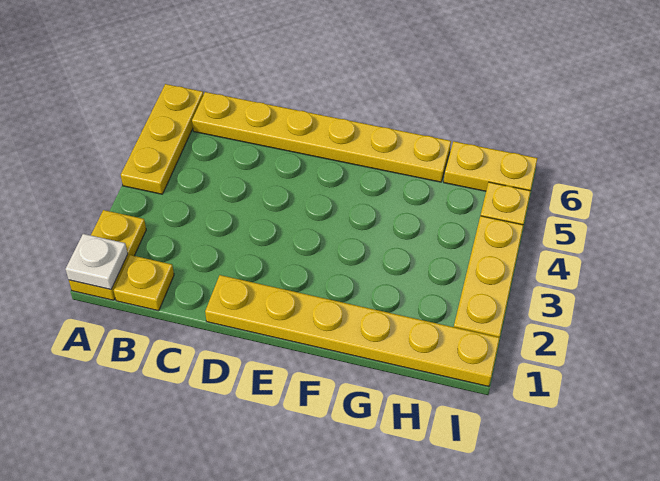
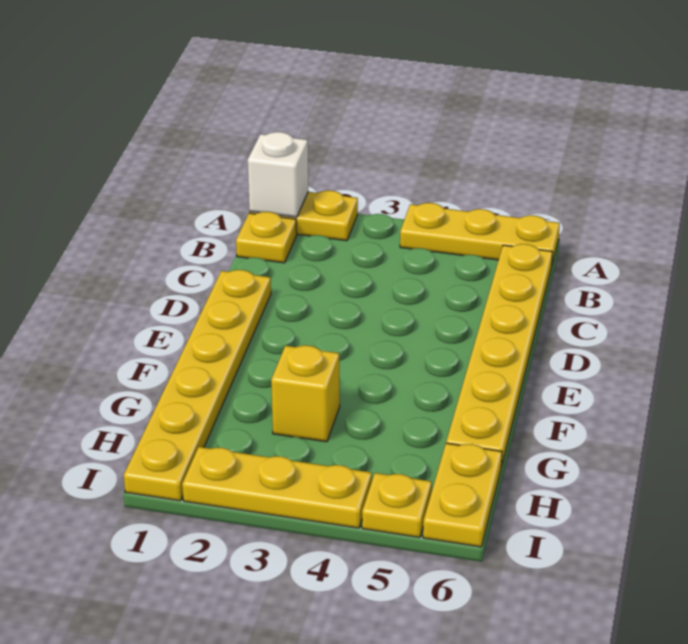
white plate A1 level 2 -> white brick A1 level 2
none -> yellow brick G3 level 1

